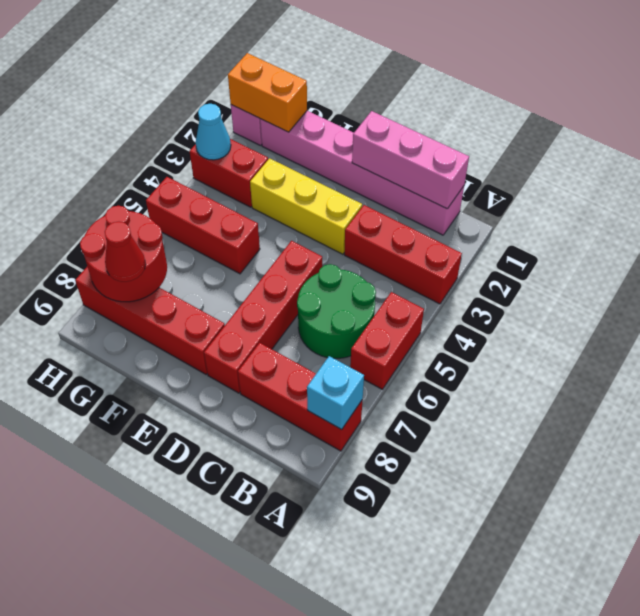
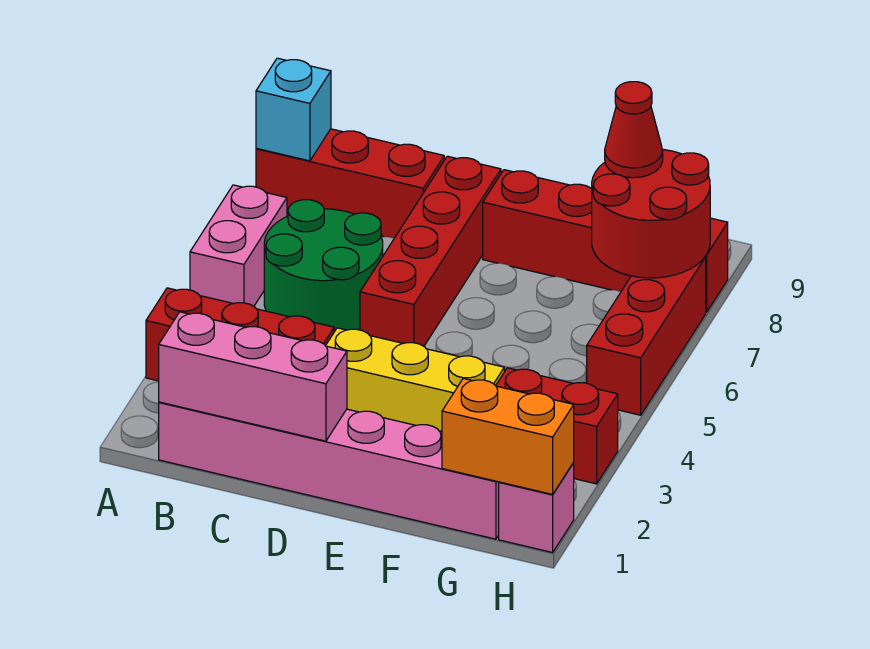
red brick A5:A6 level 1 -> pink brick A5:A6 level 1
red brick F5:H5 level 1 -> red brick H5:H7 level 1
cyan cone H3 level 2 -> none

